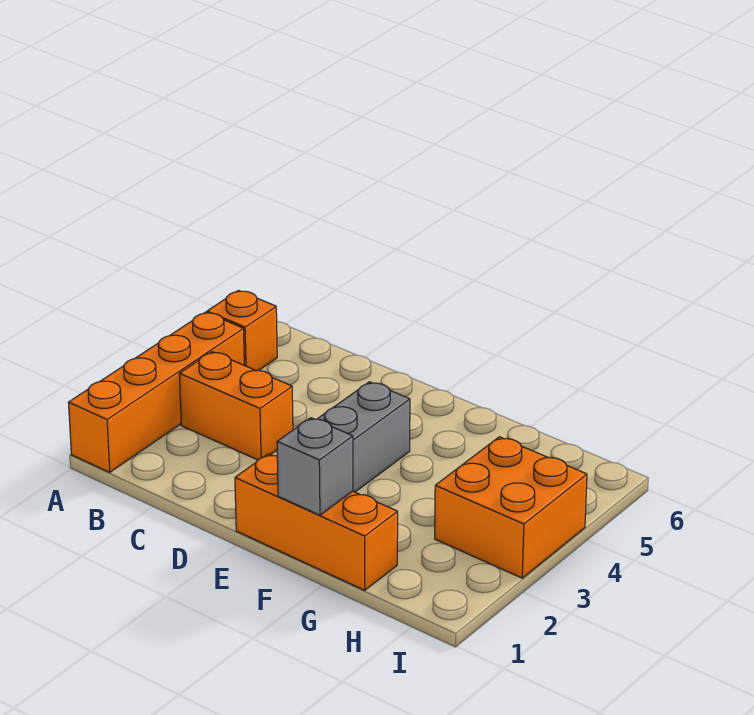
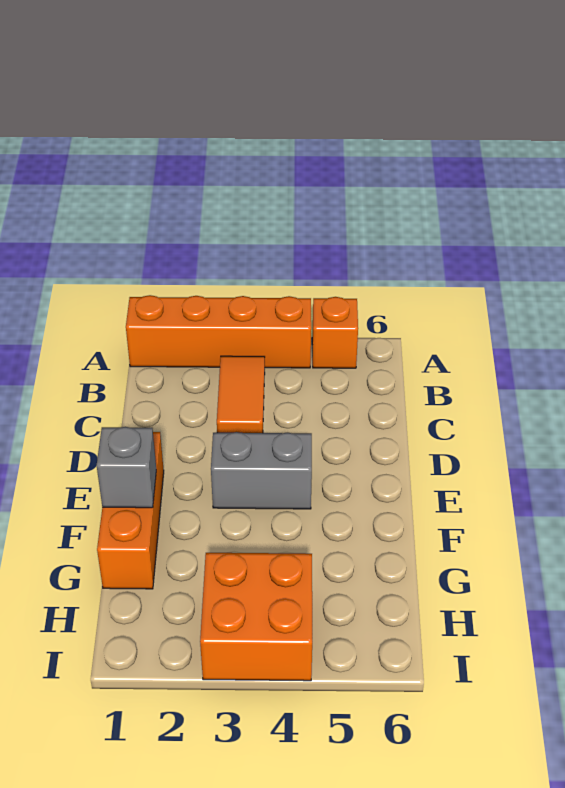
orange brick B3:C3 level 1 -> orange tile B3:C3 level 1

